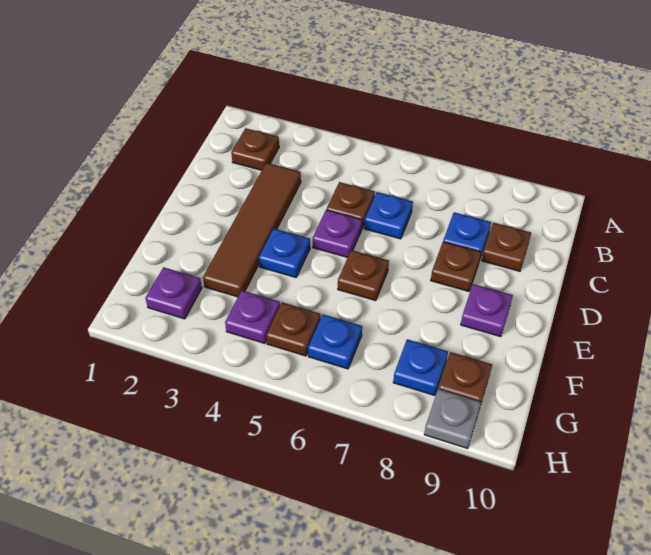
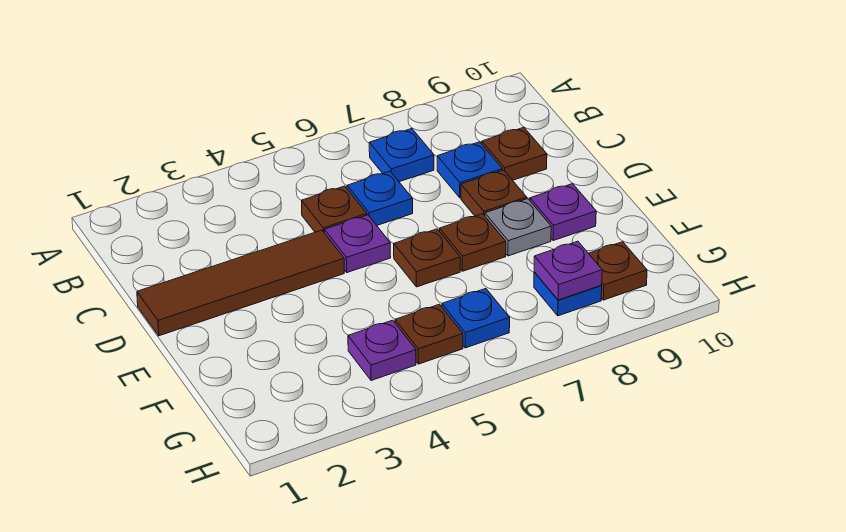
brown plate B2 level 1 -> brown plate E7 level 1
brown tile C3:F3 level 1 -> brown tile D1:D4 level 1
blue plate E4 level 1 -> blue plate B7 level 1
purple plate G2 level 1 -> purple plate G8 level 2
grey plate H9 level 1 -> grey plate E8 level 1

